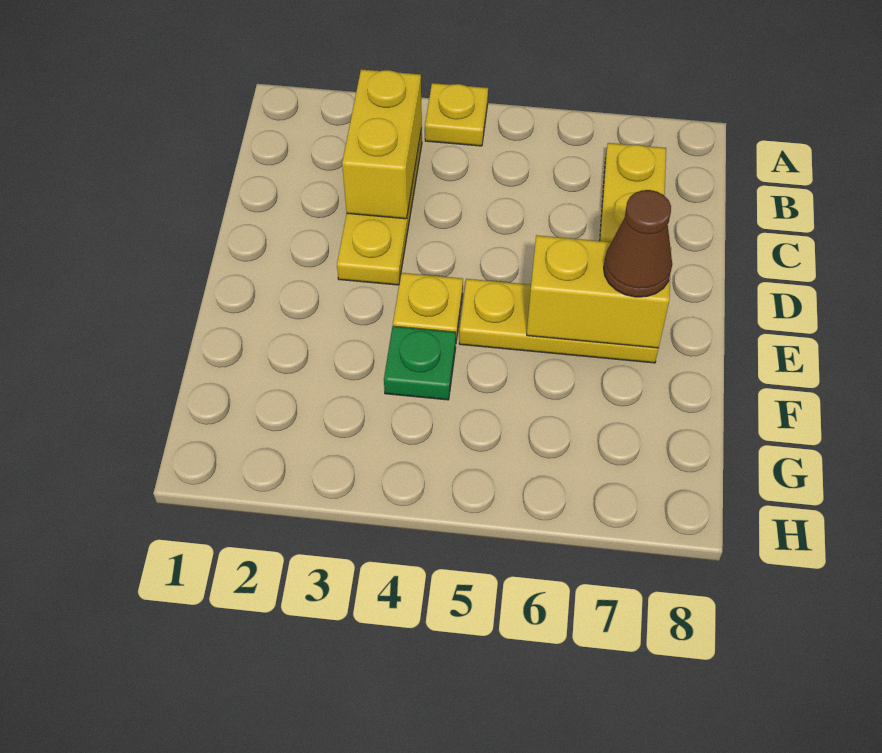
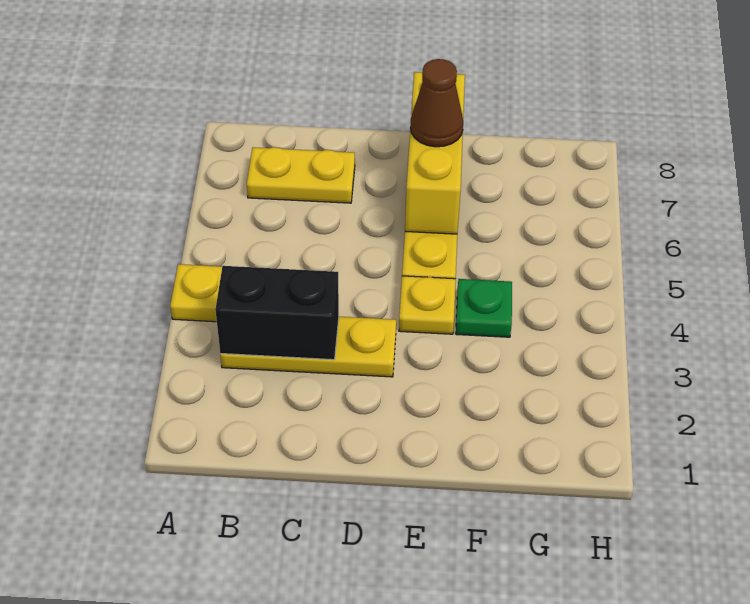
yellow brick B3:C3 level 2 -> black brick B3:C3 level 2
yellow brick E6:E7 level 2 -> yellow brick E6:E8 level 2

